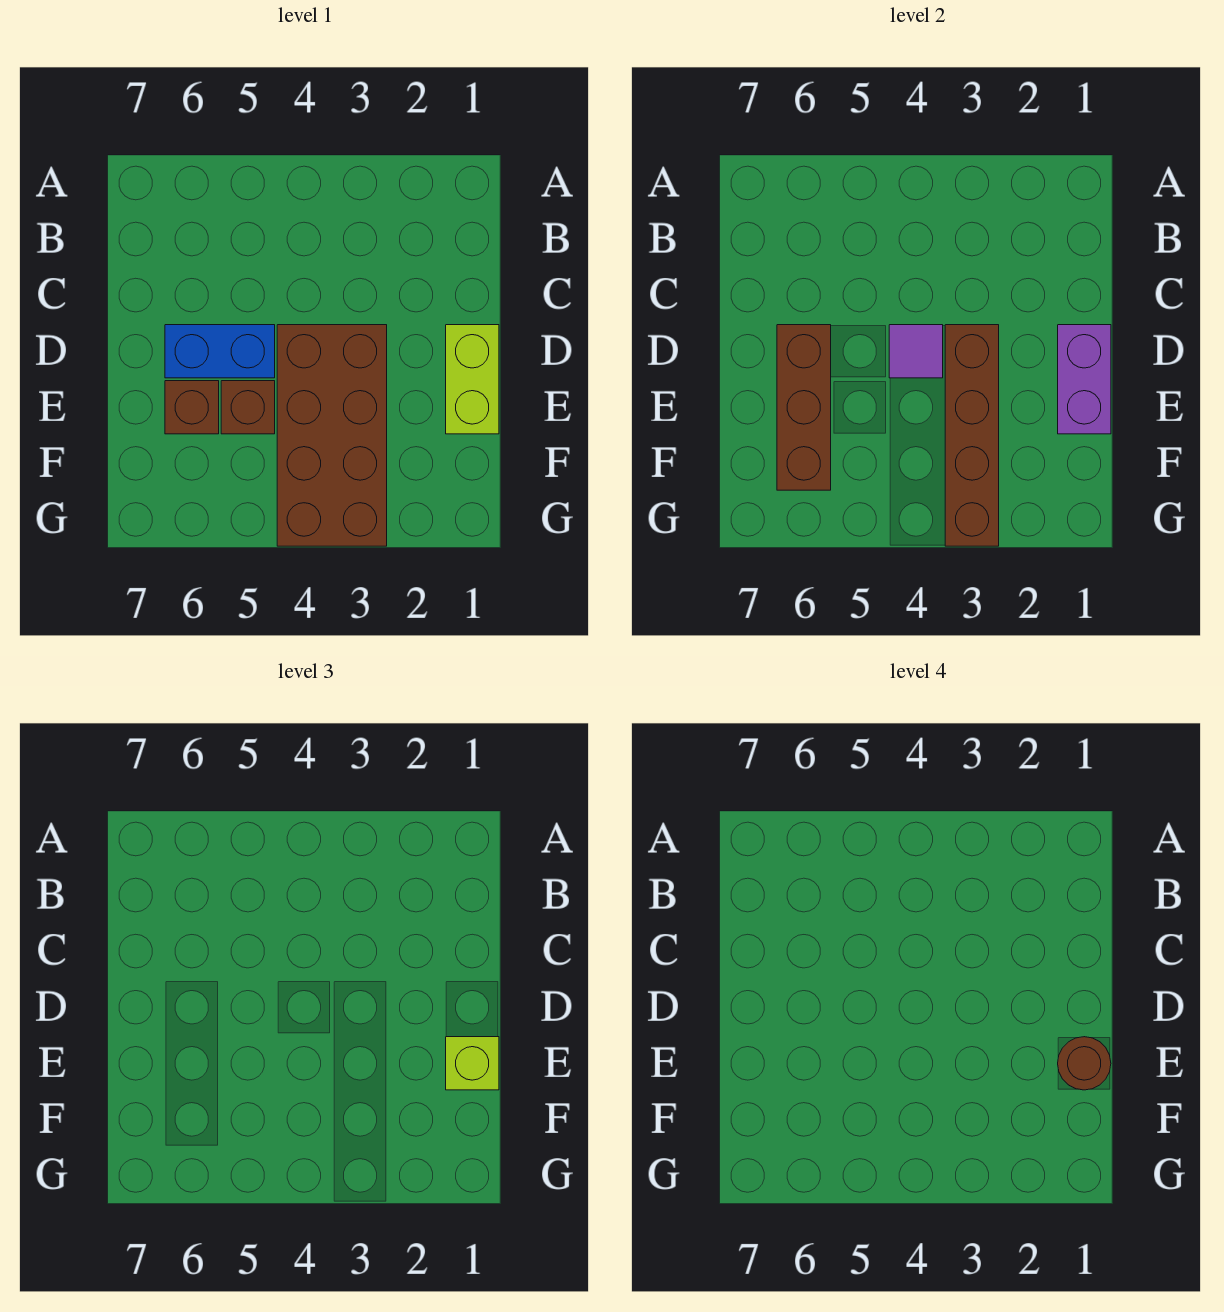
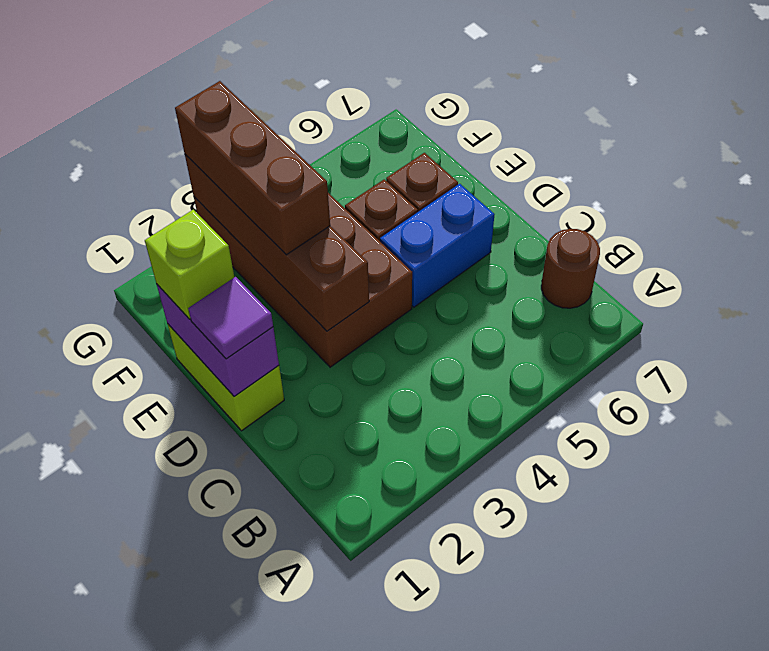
purple tile D4 level 2 -> purple tile D1 level 3
brown brick D6:F6 level 2 -> brown brick E3:G3 level 3
brown round brick E1 level 4 -> brown round brick B7 level 1

